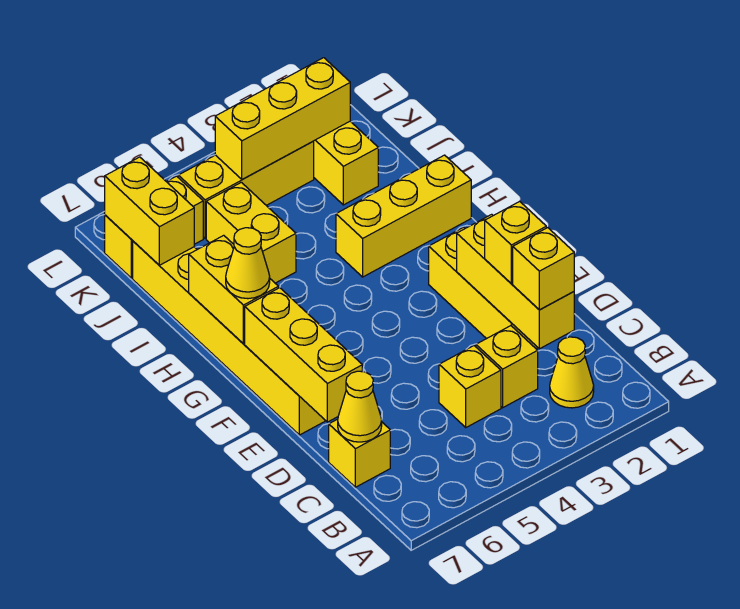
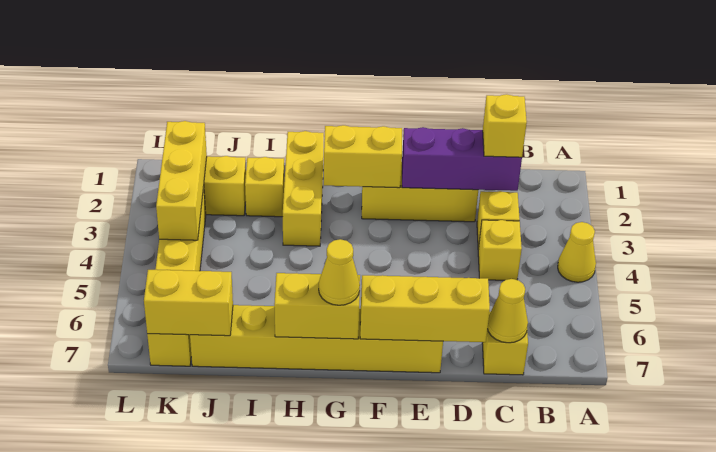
yellow cone B2 level 1 -> yellow cone A4 level 1
yellow brick C2:E2 level 2 -> purple brick C2:E2 level 2
yellow brick D2 level 3 -> yellow brick I2 level 1
yellow brick I5:J5 level 1 -> yellow brick F2:G2 level 2

